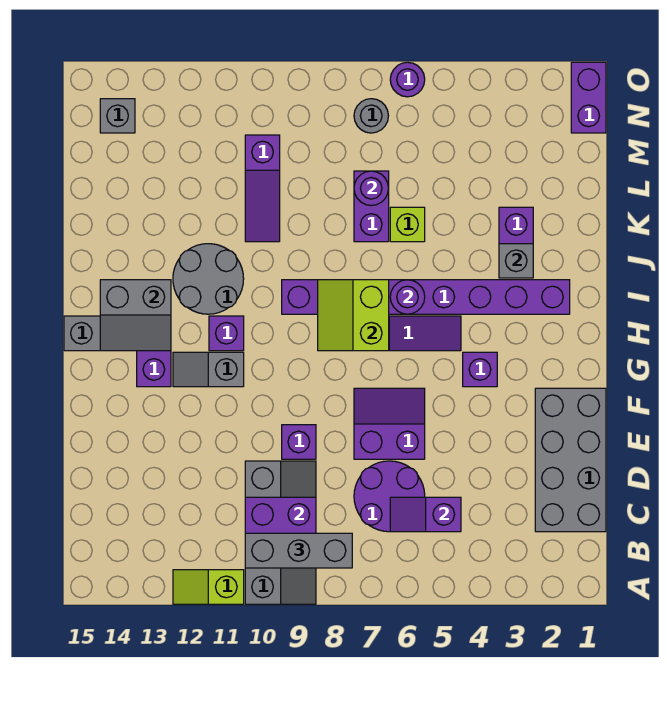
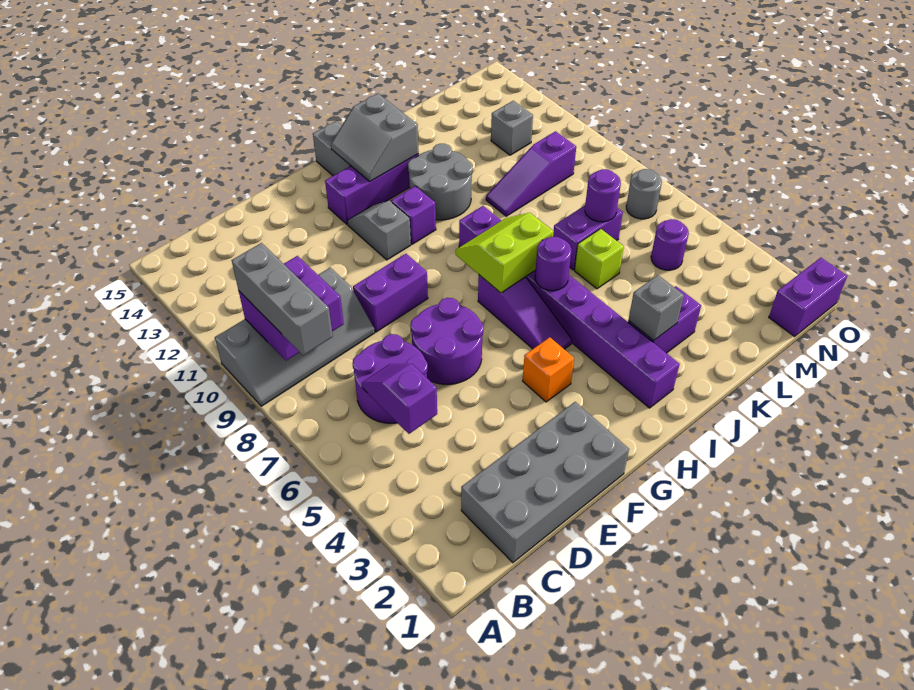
lime slope A11:A12 level 1 top 11 -> none
purple slope E6:F7 level 1 top E -> purple round brick E6:F7 level 1
purple brick E9 level 1 -> purple brick E9:F9 level 1
purple brick G4 level 1 -> orange brick G4 level 1
grey brick N14 level 1 -> grey brick M12 level 1
purple round brick O6 level 1 -> purple round brick M5 level 1

